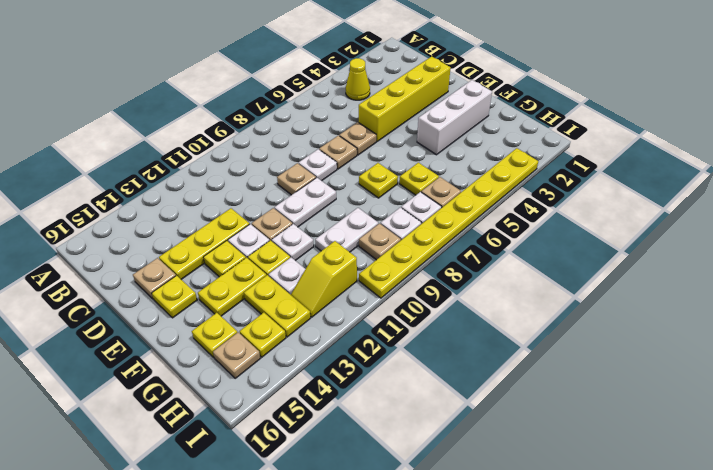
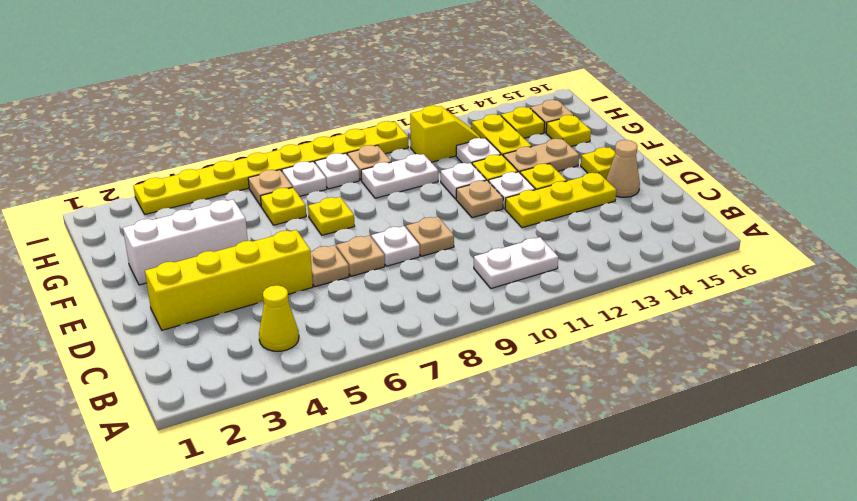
tan plate D15 level 1 -> tan cone D15 level 1
white plate E9:E10 level 1 -> white plate B10:B11 level 1
yellow plate F13:F14 level 1 -> tan plate F13:F14 level 1

